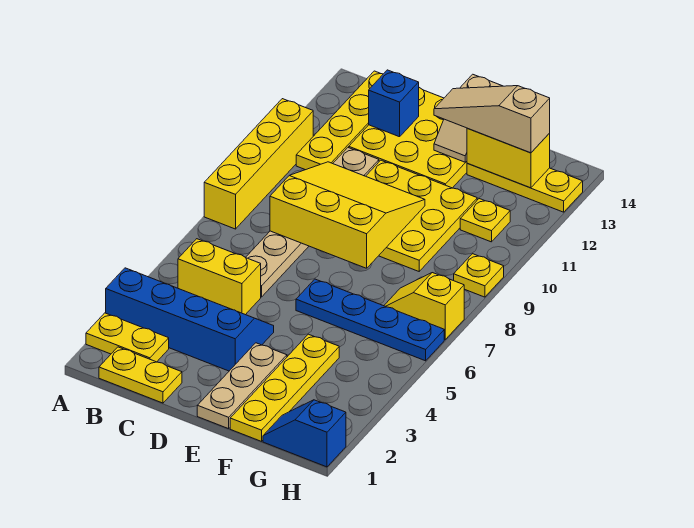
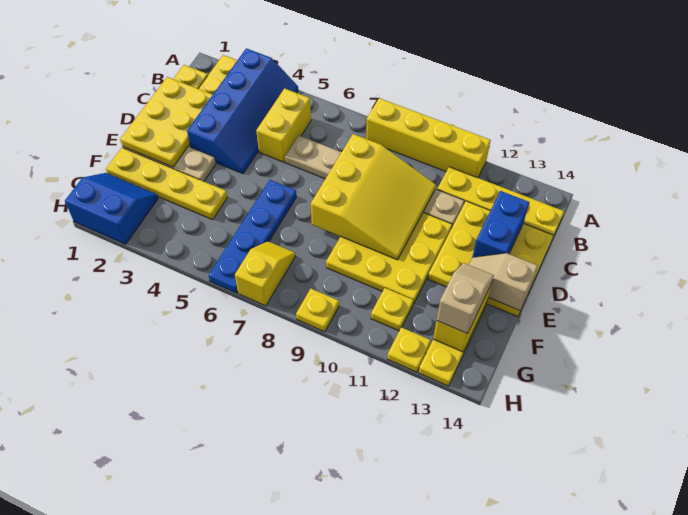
none -> yellow plate C1:E2 level 2
blue brick C13 level 2 -> blue brick C13:D13 level 2
tan slope E13:G13 level 3 top G -> tan slope F13:G13 level 3 top G
blue slope G1:H1 level 1 top H -> blue slope G1:H2 level 1 top H
none -> yellow plate H12 level 1

